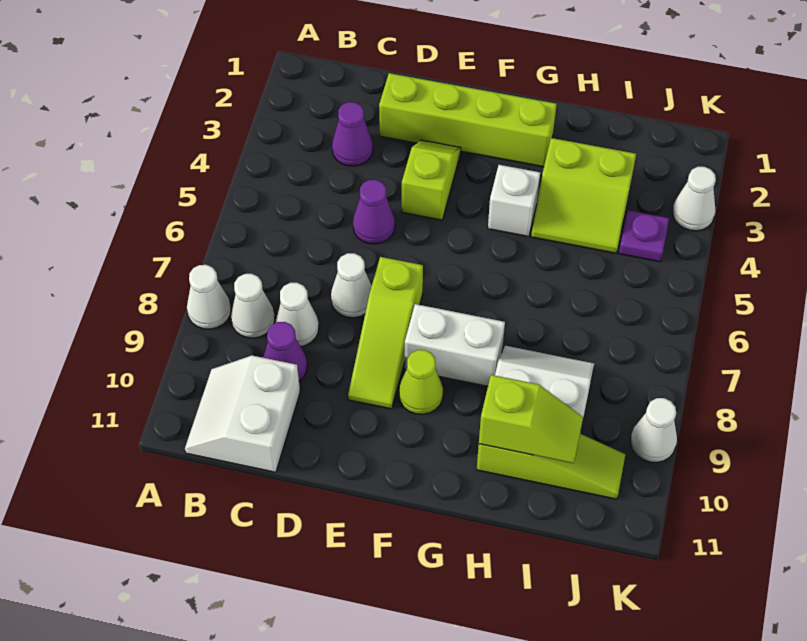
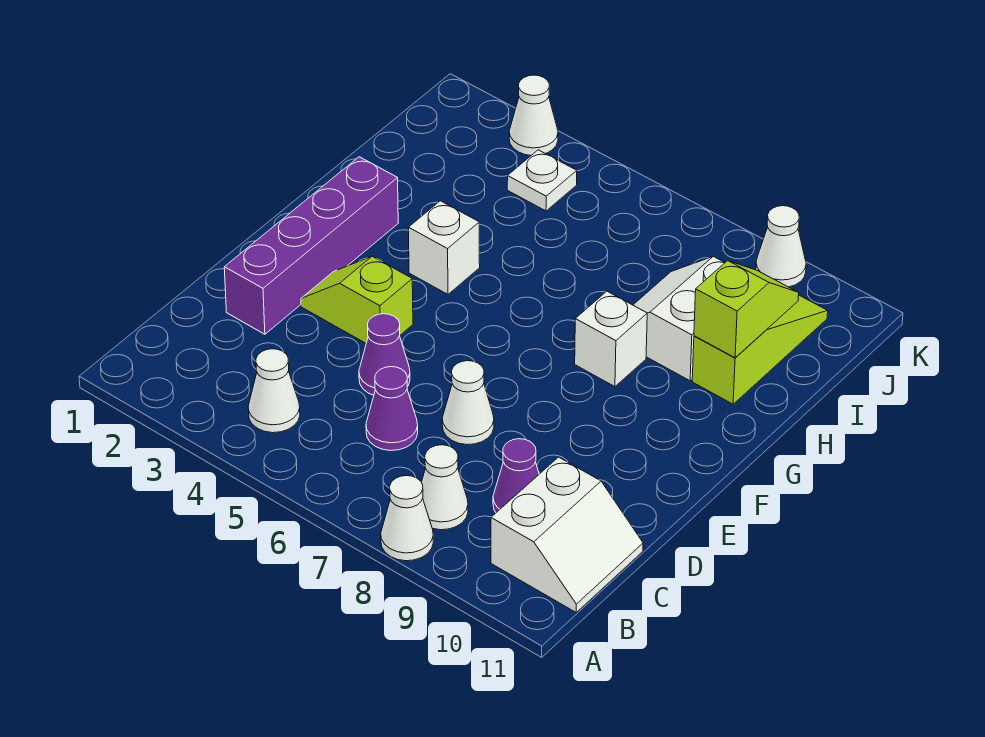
white slope B10:C11 level 1 top C -> white slope B10:C11 level 1 top 10
purple cone C3 level 1 -> purple cone C6 level 1
white cone C8 level 1 -> white cone B4 level 1
lime brick D2:G2 level 1 -> purple brick D2:G2 level 1
lime slope E7:E9 level 1 top 7 -> none
white brick F8:G8 level 1 -> white brick G8 level 1
lime cone F9 level 1 -> none
lime slope H3:I4 level 1 top 3 -> none
purple plate J4 level 1 -> white plate J4 level 1

